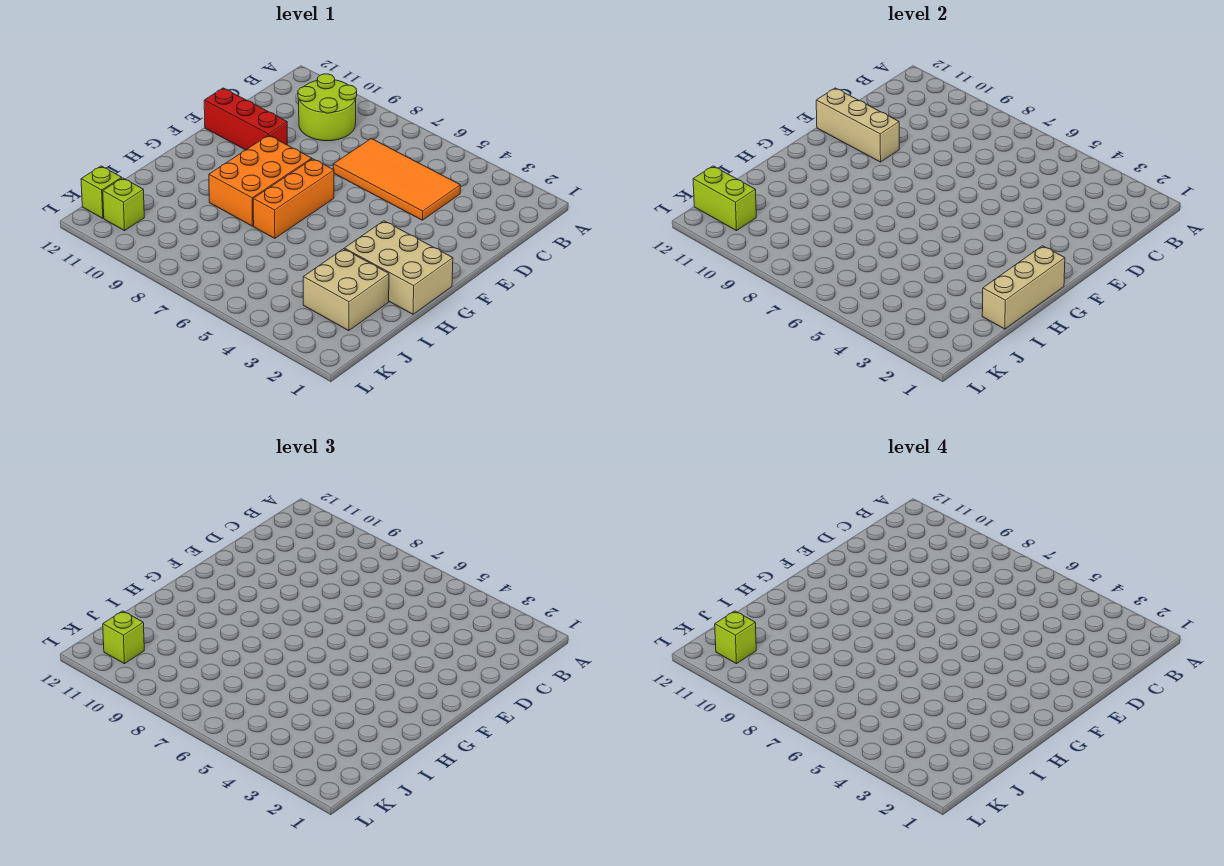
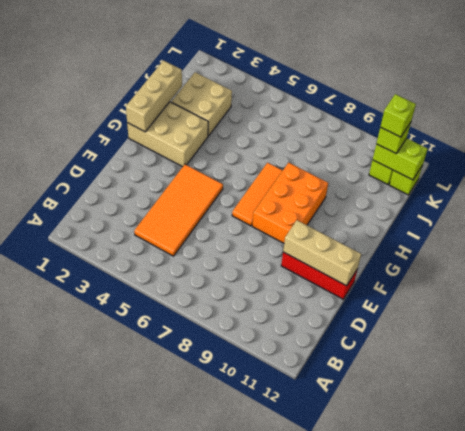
lime round brick B9:C10 level 1 -> none
orange tile C4:D7 level 1 -> orange tile C4:F5 level 1
orange brick F7:H7 level 1 -> orange tile F7:H7 level 1

